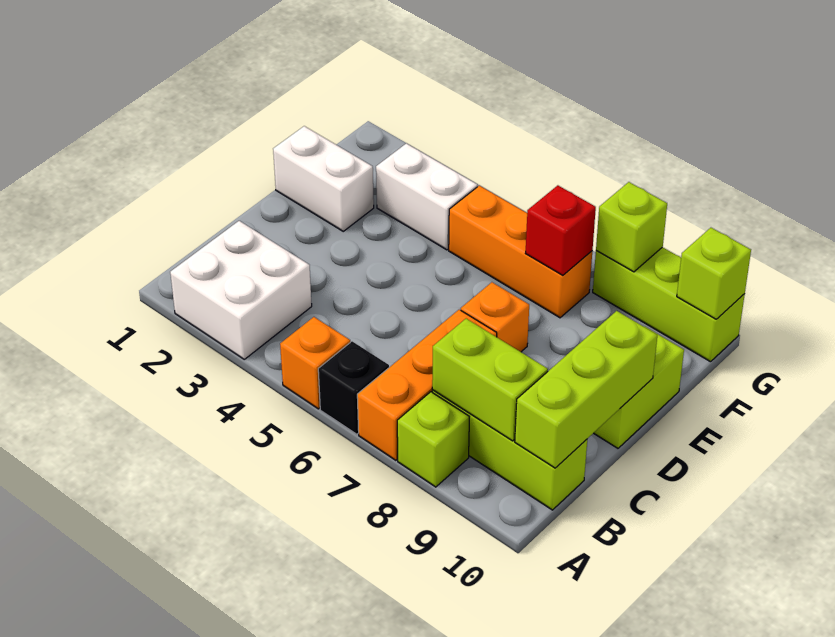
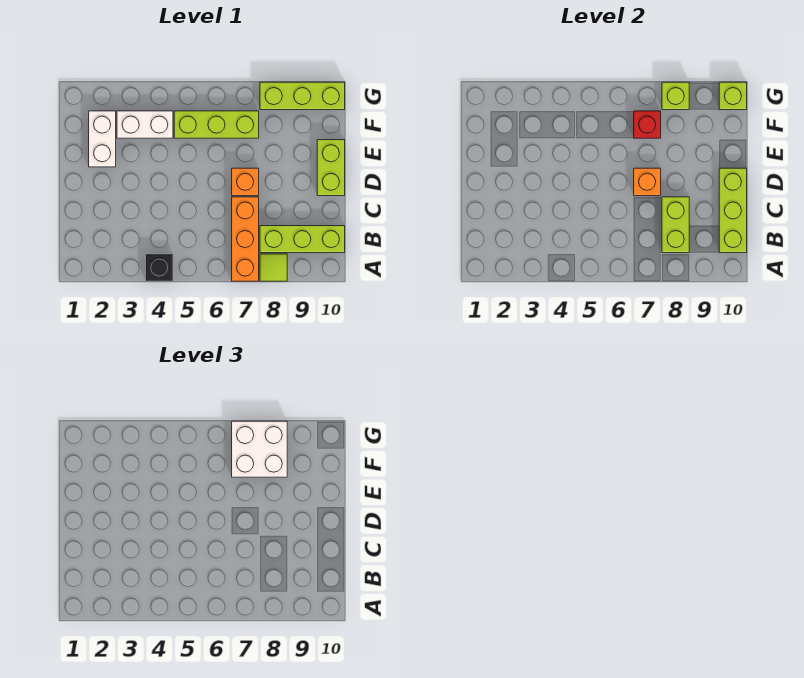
white brick A2:B3 level 1 -> white brick F7:G8 level 3
orange brick A5 level 1 -> orange brick D7 level 2
black brick A6 level 1 -> black brick A4 level 1
lime brick A8 level 1 -> lime tile A8 level 1
lime brick B8:B9 level 2 -> lime brick B8:C8 level 2
white brick E1:E2 level 1 -> white brick E2:F2 level 1
orange brick F5:F7 level 1 -> lime brick F5:F7 level 1

